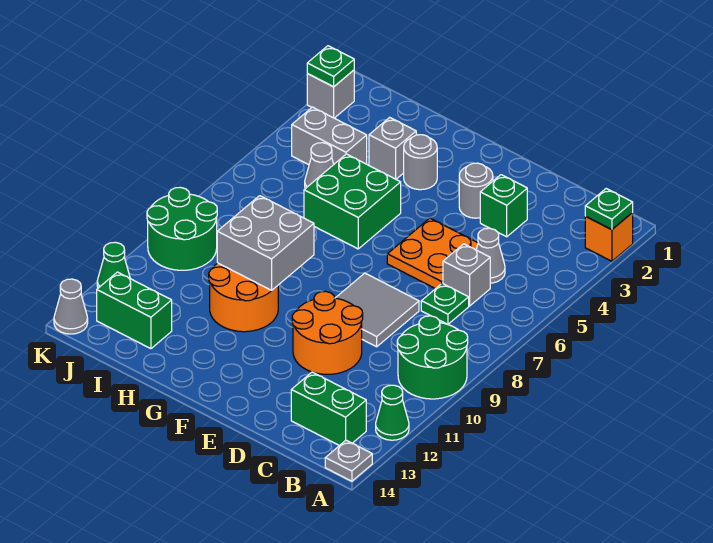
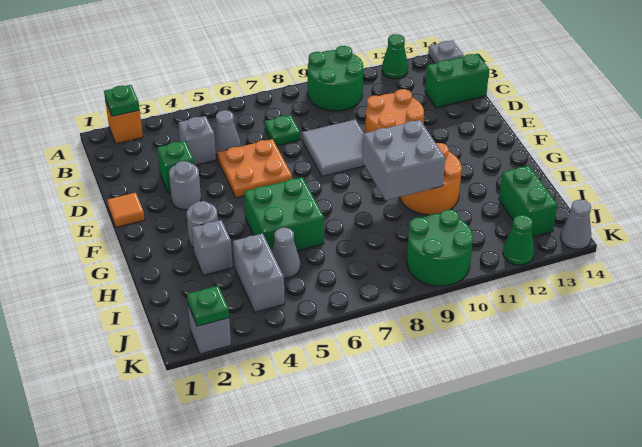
green brick B13:C13 level 1 -> green brick C13:C14 level 1
grey brick C6 level 1 -> grey brick C4 level 1
none -> orange tile E1 level 1

